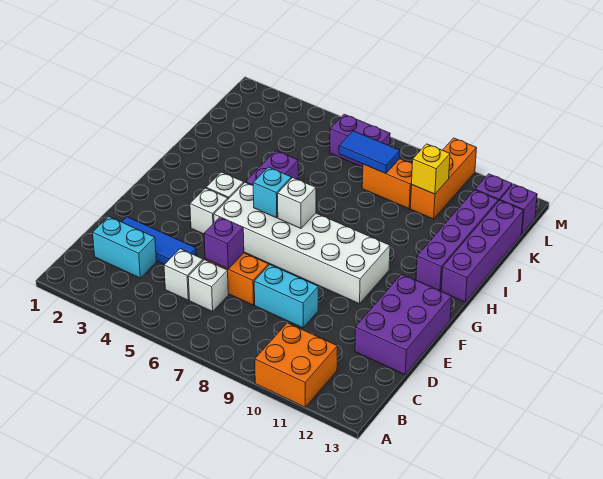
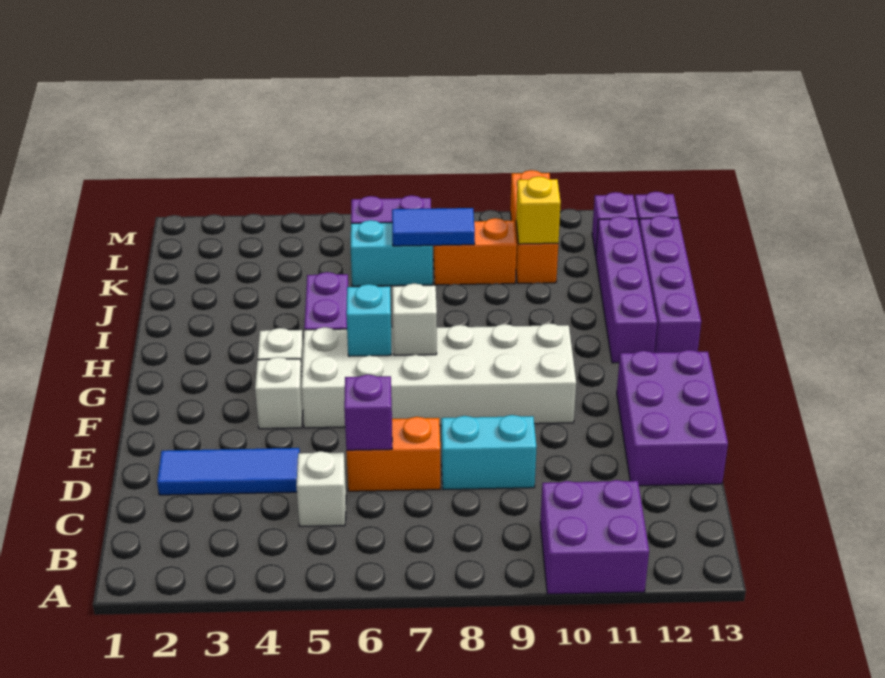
orange brick A10:B11 level 1 -> purple brick A10:B11 level 1
cyan brick C2:C3 level 1 -> cyan brick K6:K7 level 1
white brick C6 level 1 -> none

